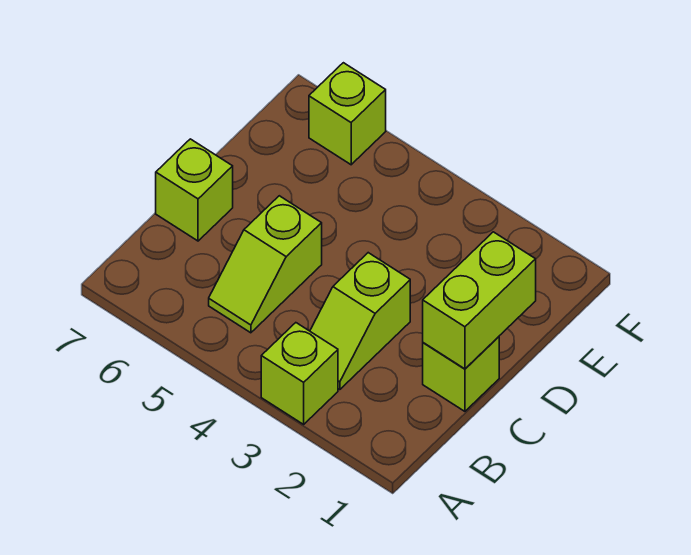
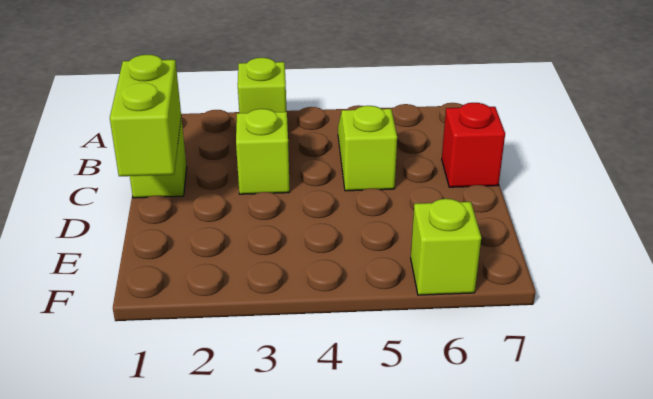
lime brick C7 level 1 -> red brick C7 level 1

